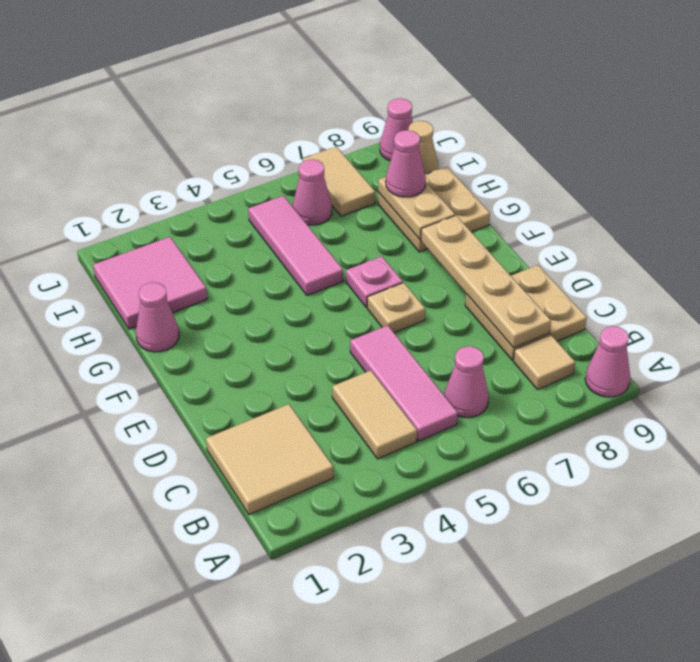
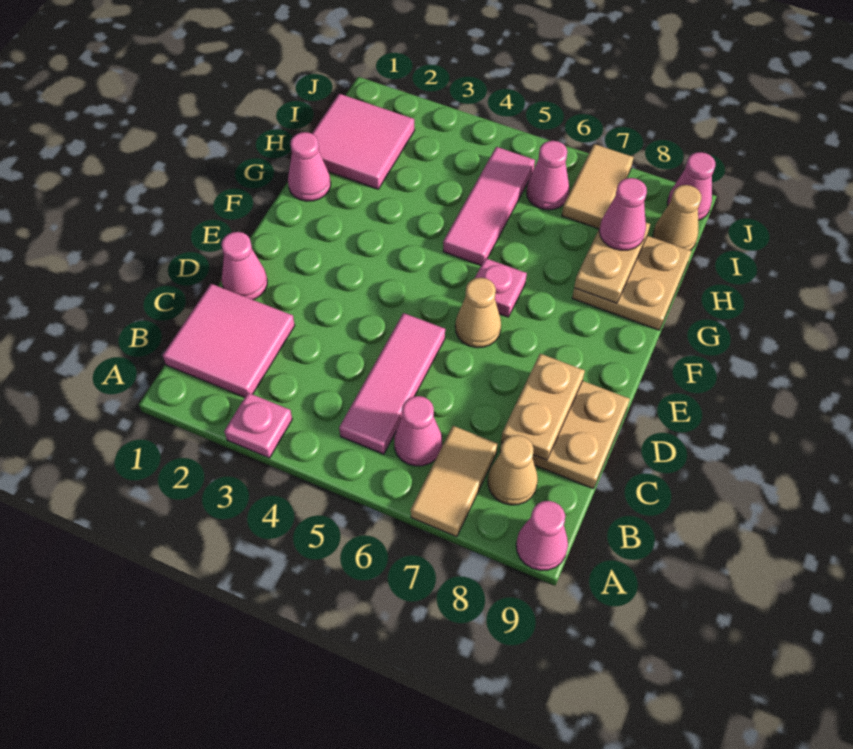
none -> pink plate A3 level 1
tan tile B1:C2 level 1 -> pink tile B1:C2 level 1
tan tile B4:C4 level 1 -> tan tile A7:B7 level 1
tan tile B8 level 1 -> tan cone B8 level 1
tan plate C8:F8 level 2 -> tan plate C8:D8 level 2
none -> pink cone D1 level 1
tan plate E6 level 1 -> tan cone E6 level 1

